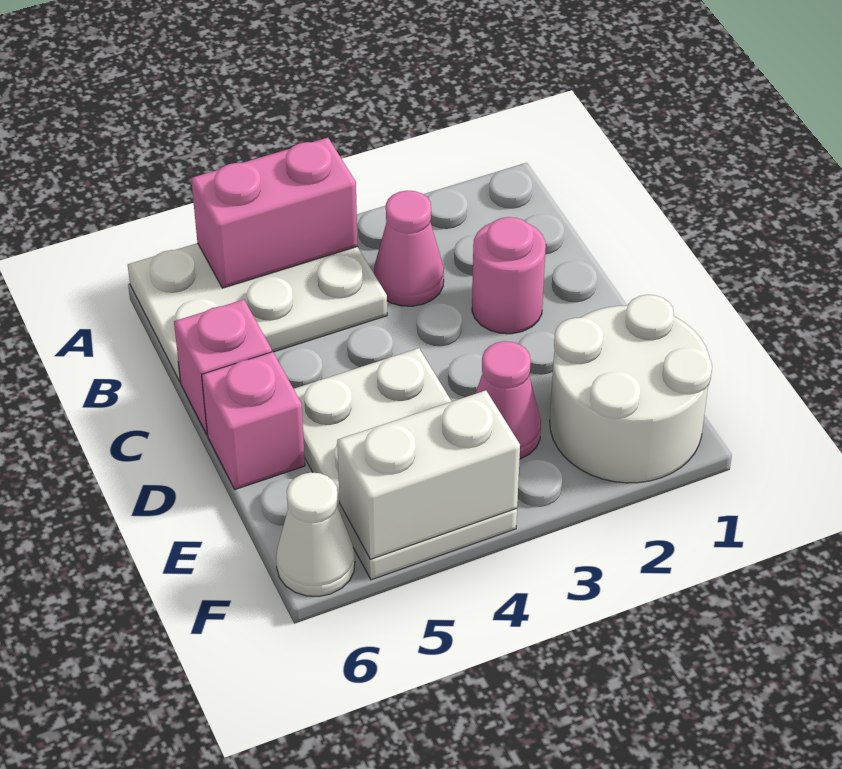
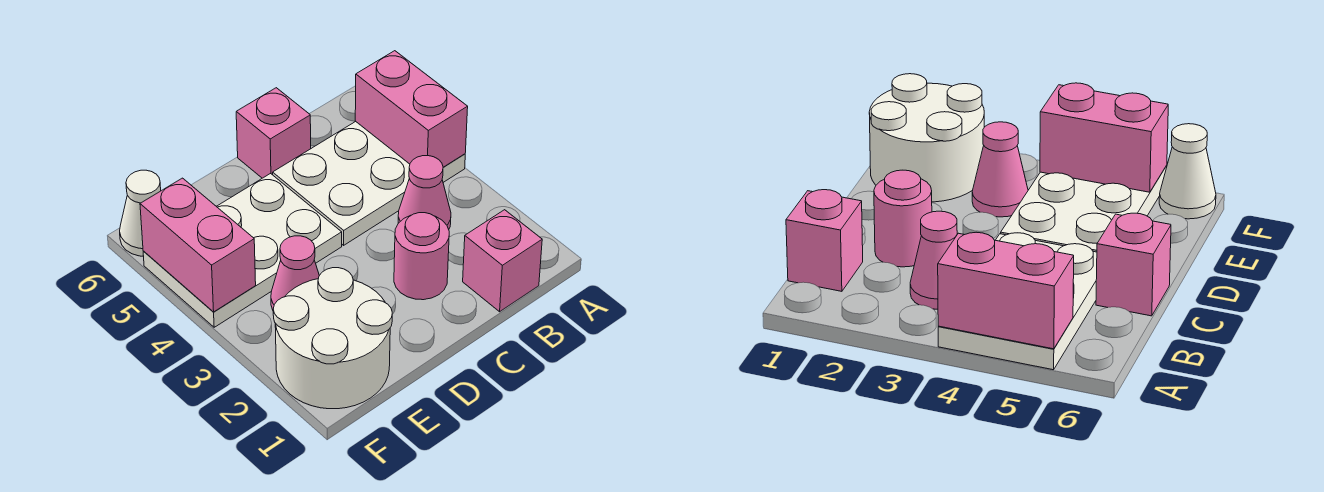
white plate A4:B6 level 1 -> white plate A4:C5 level 1
pink brick D6 level 1 -> pink brick B1 level 1
white brick F4:F5 level 2 -> pink brick F4:F5 level 2

